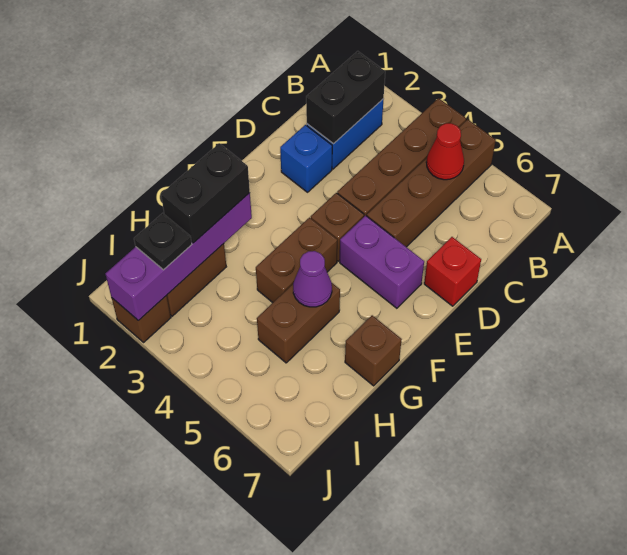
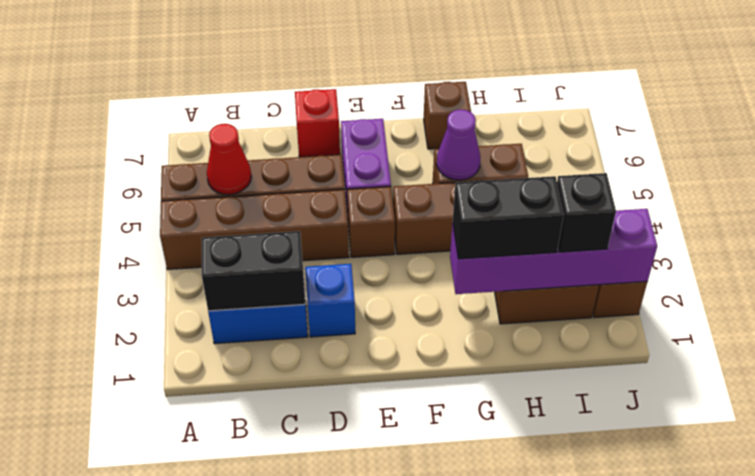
black plate I2 level 3 -> black brick I2 level 3

